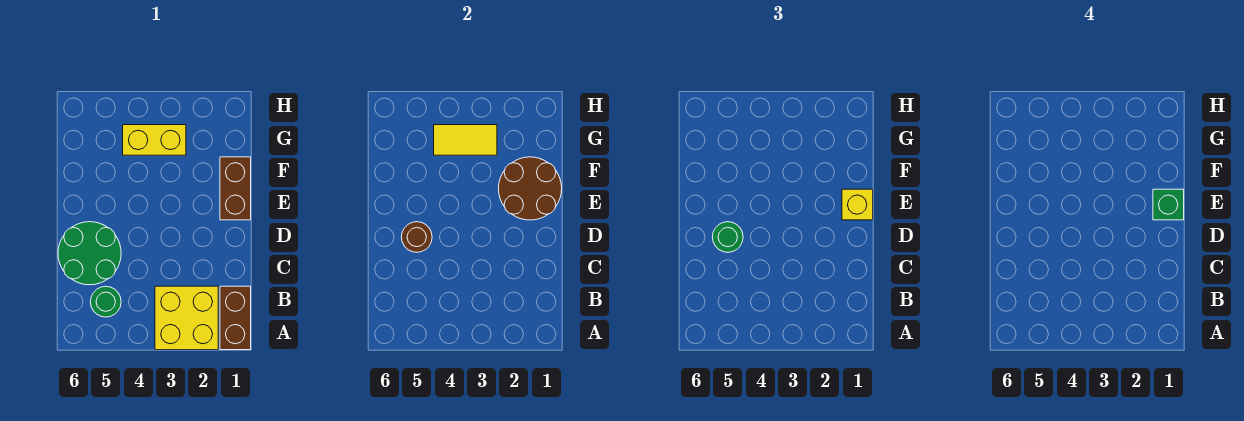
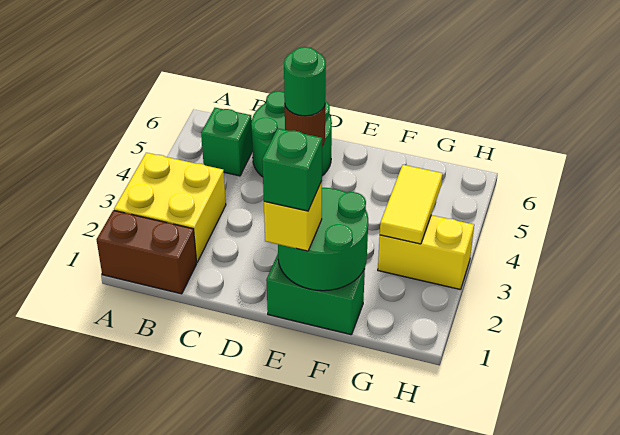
green round brick B5 level 1 -> green brick B5 level 1
brown brick E1:F1 level 1 -> green brick E1:F1 level 1
brown round brick E1:F2 level 2 -> green round brick E1:F2 level 2
yellow brick G3:G4 level 1 -> yellow brick G3:H3 level 1

